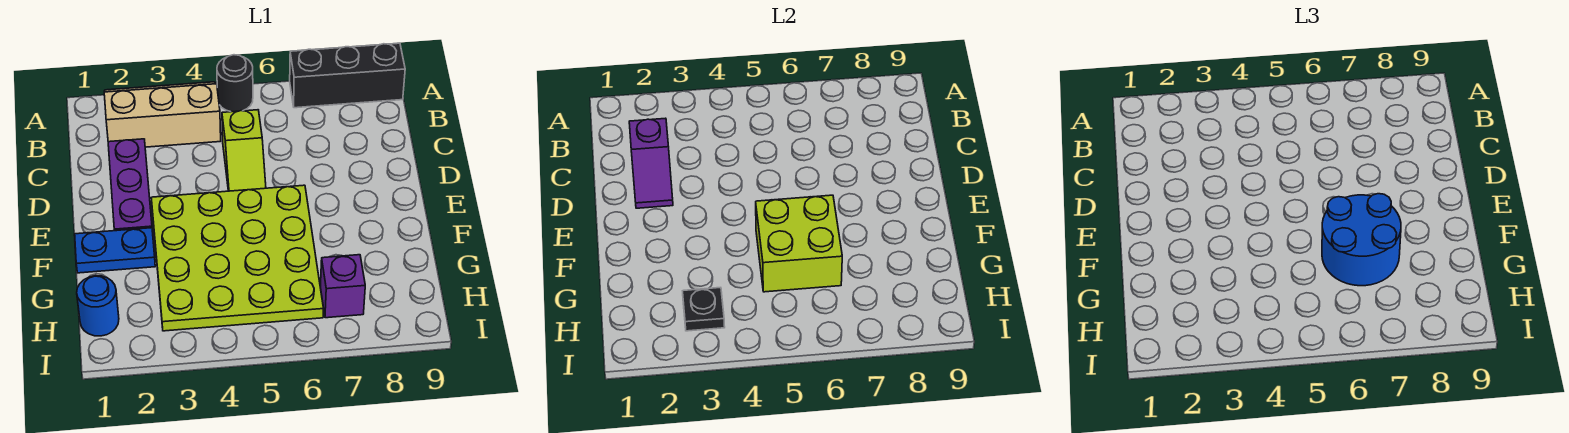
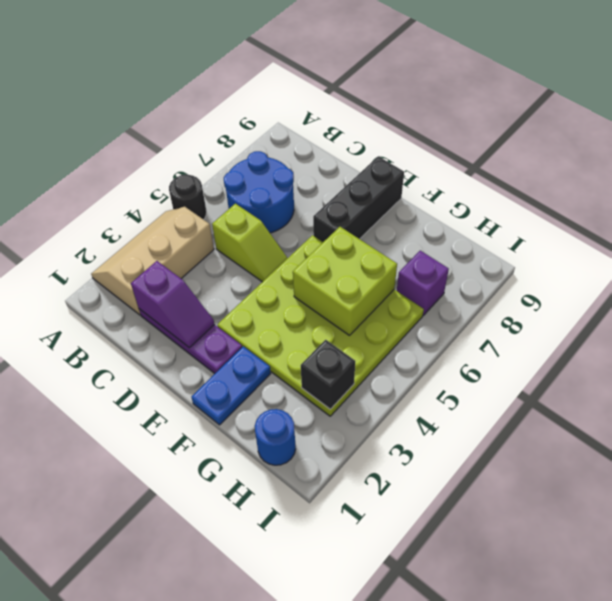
black brick A7:A9 level 1 -> black brick E7:E9 level 1
blue round brick F6:G7 level 3 -> blue round brick B6:C7 level 1
black plate H3 level 2 -> black brick H3 level 2

